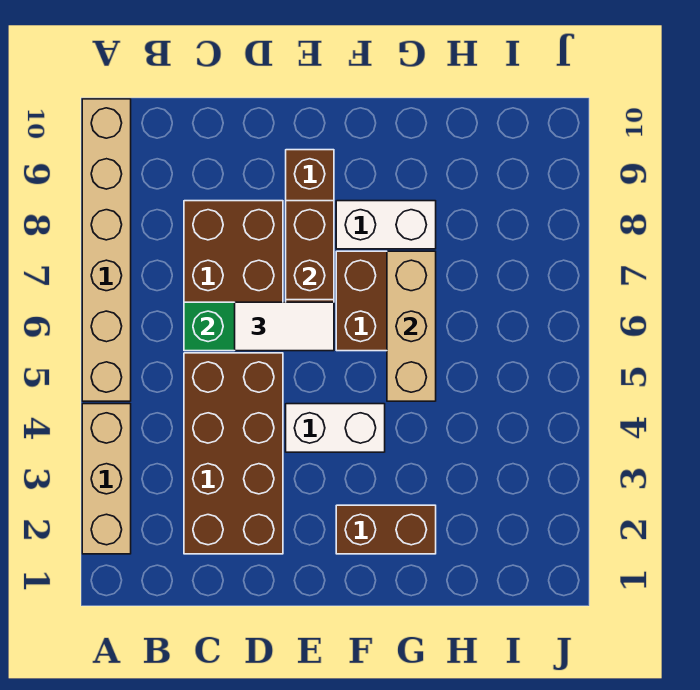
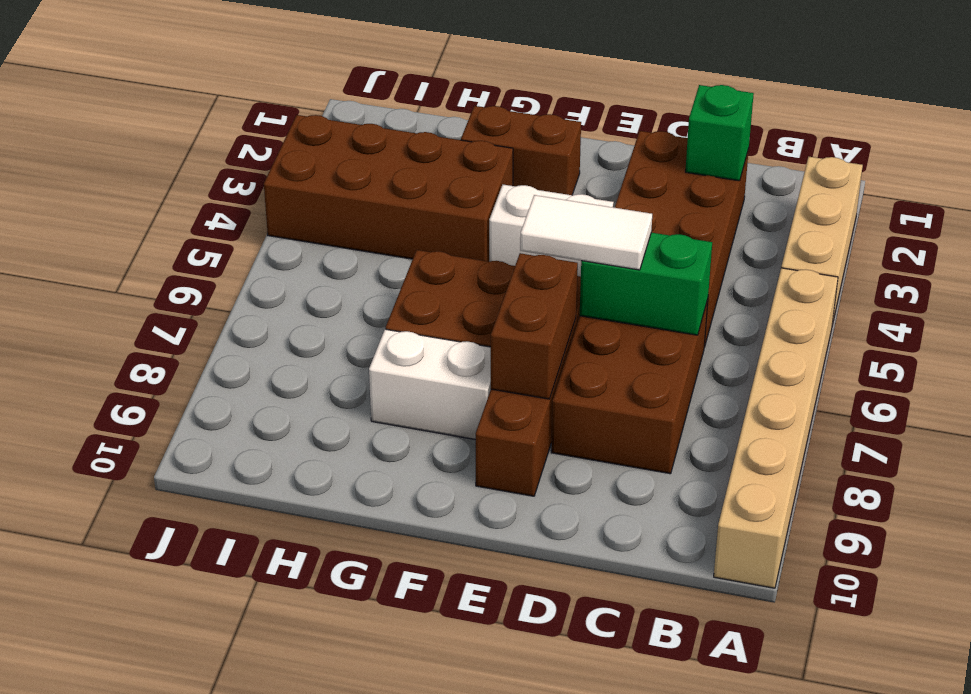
none -> green brick C2 level 2
none -> brown brick G3:J4 level 1
tan brick G5:G7 level 2 -> none

